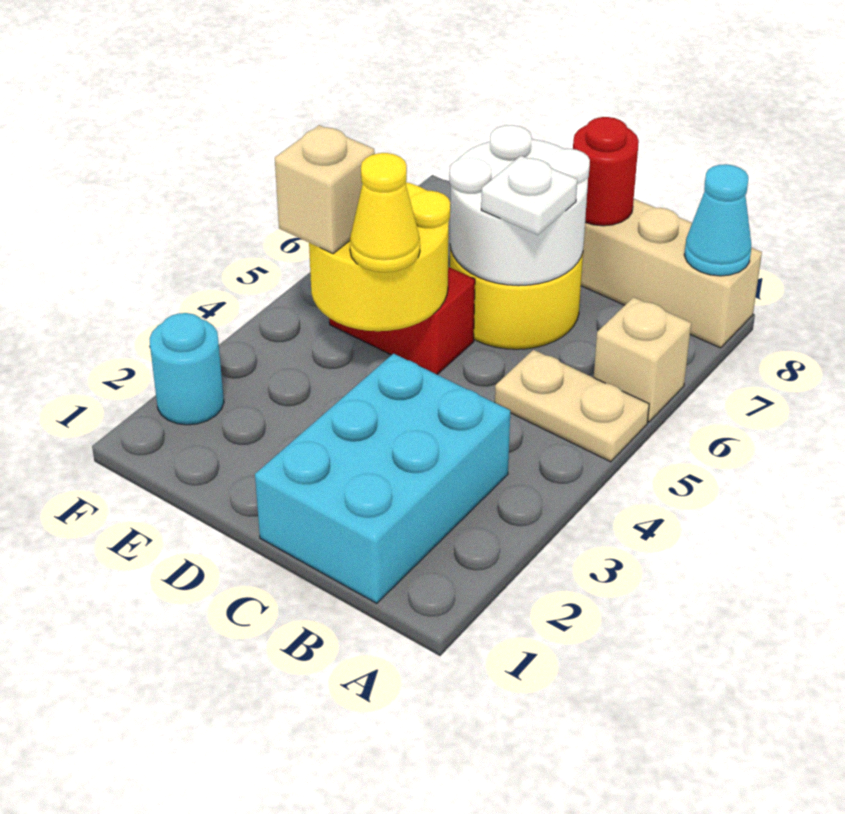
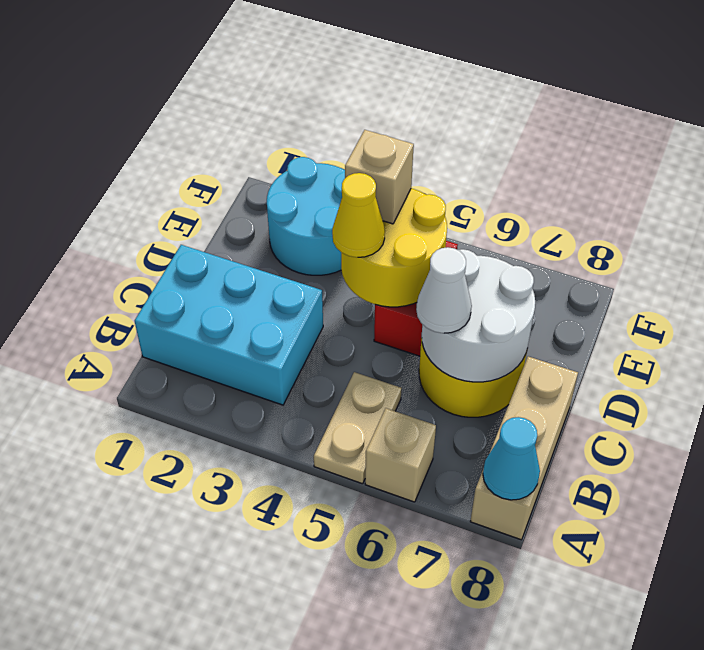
white plate C6 level 3 -> white cone C6 level 3
red round brick C8 level 2 -> none
cyan round brick F2 level 1 -> cyan round brick E2:F3 level 1

